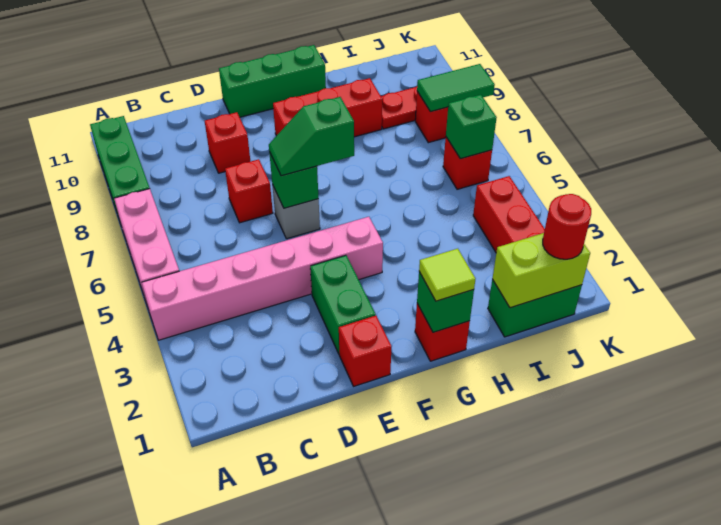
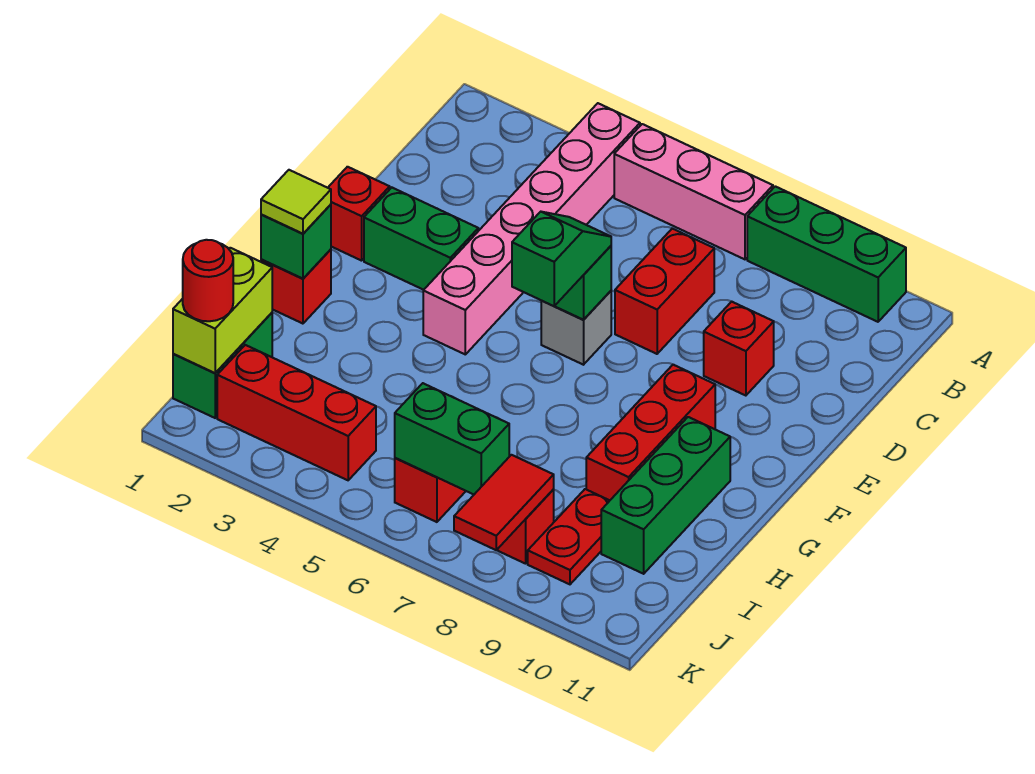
red brick D7 level 1 -> red brick C7:D7 level 1
green brick E11:G11 level 1 -> green brick G10:I10 level 1
green brick J6 level 2 -> green brick J6:J7 level 2
green tile J8:K8 level 2 -> red tile J8:K8 level 2

